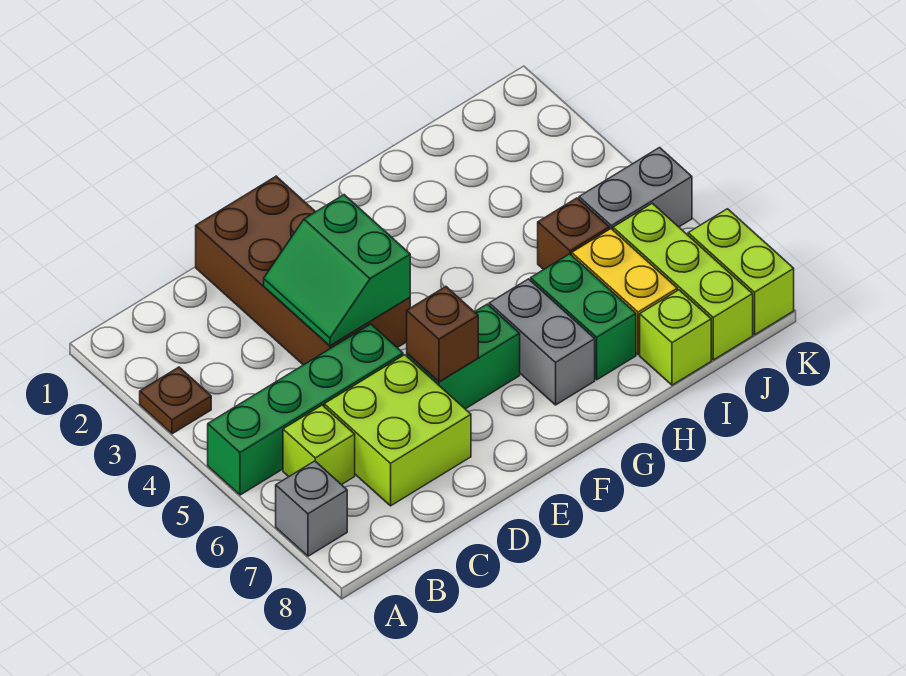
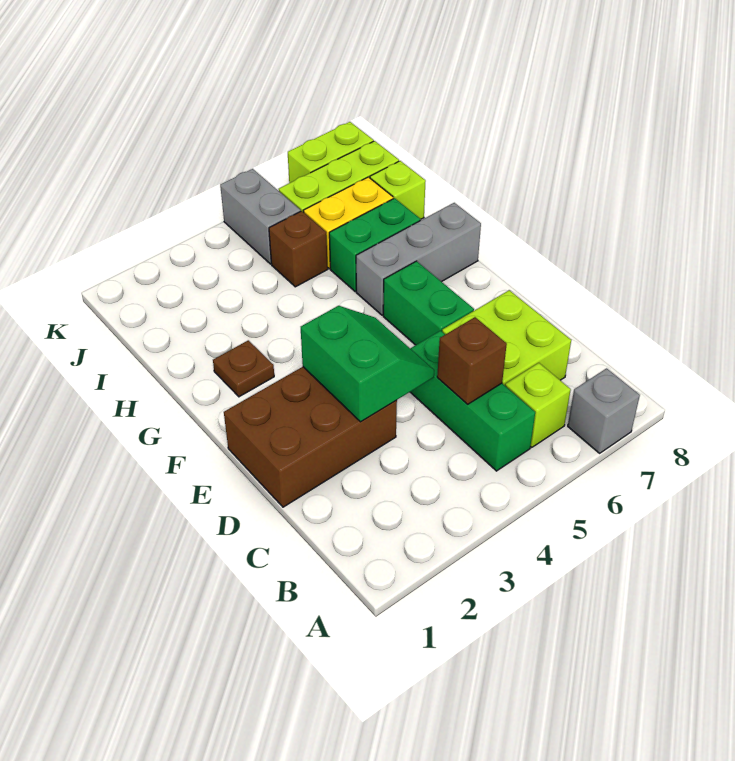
brown plate A3 level 1 -> brown plate G2 level 1
green brick A5:D5 level 1 -> green brick B5:D5 level 1
brown brick D1:E4 level 1 -> brown brick D1:E3 level 1
green slope D3:E4 level 2 top E -> green slope D3:E4 level 2 top 3
brown brick E6 level 2 -> brown brick C5 level 2
grey brick G6:G7 level 1 -> grey brick G6:G8 level 1

